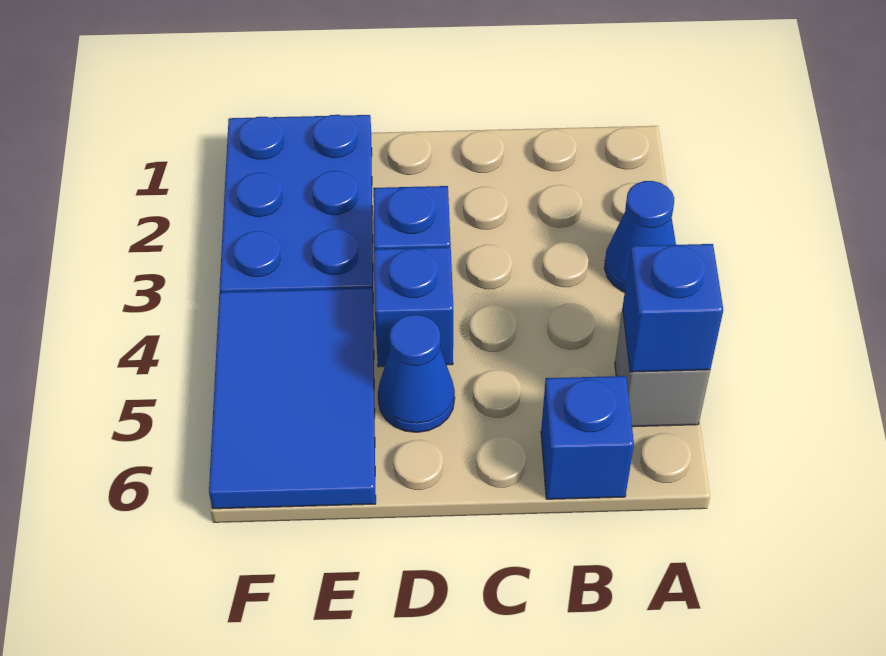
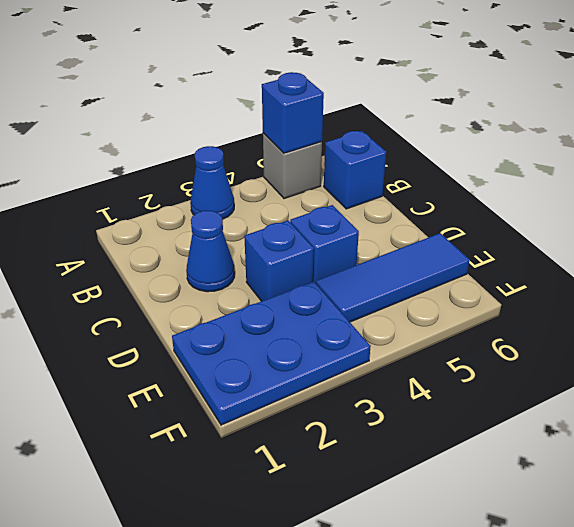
blue cone D5 level 1 -> blue cone C2 level 1
blue tile E4:F6 level 1 -> blue tile E4:E6 level 1

